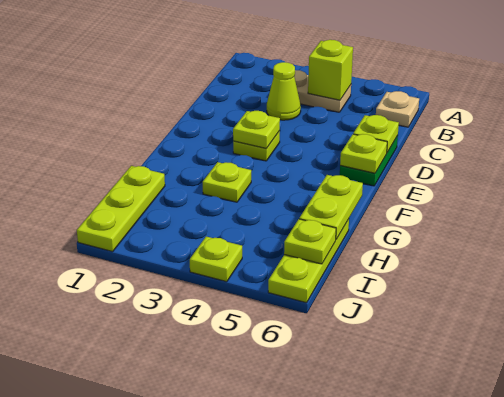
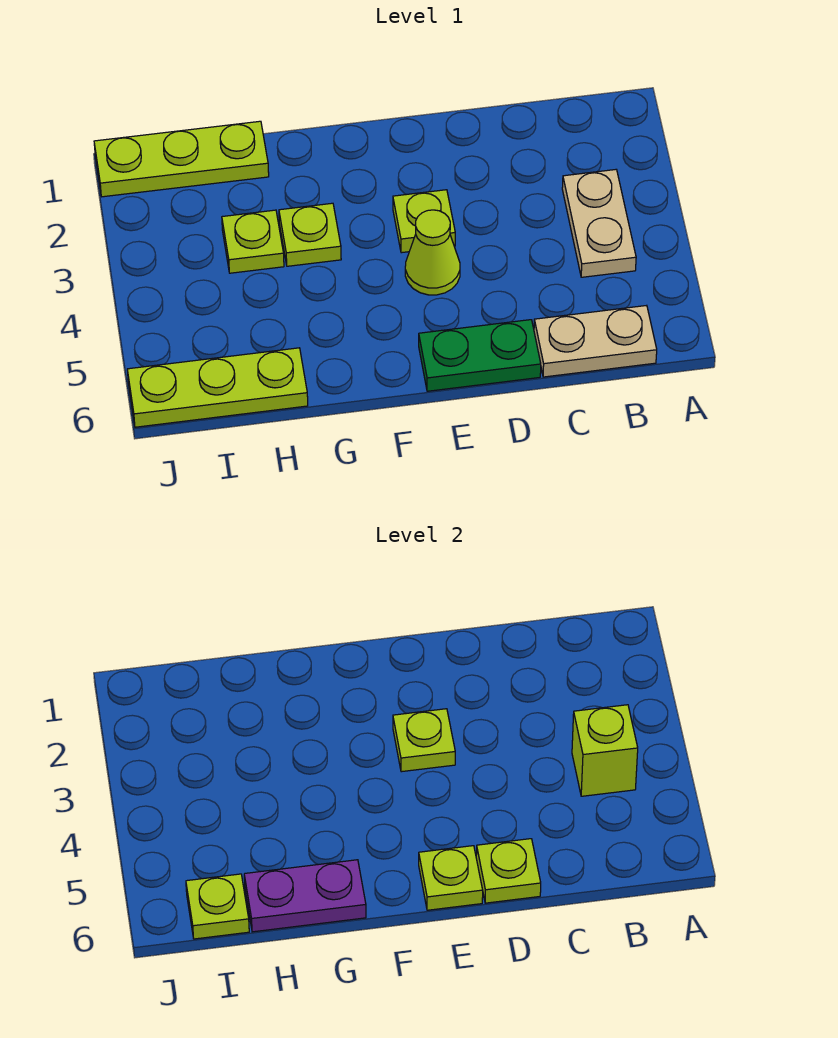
tan plate B6 level 1 -> tan plate B6:C6 level 1
lime cone C3 level 1 -> lime cone E4 level 1
lime plate G6:H6 level 2 -> purple plate G6:H6 level 2
lime plate J4 level 1 -> lime plate H3 level 1

